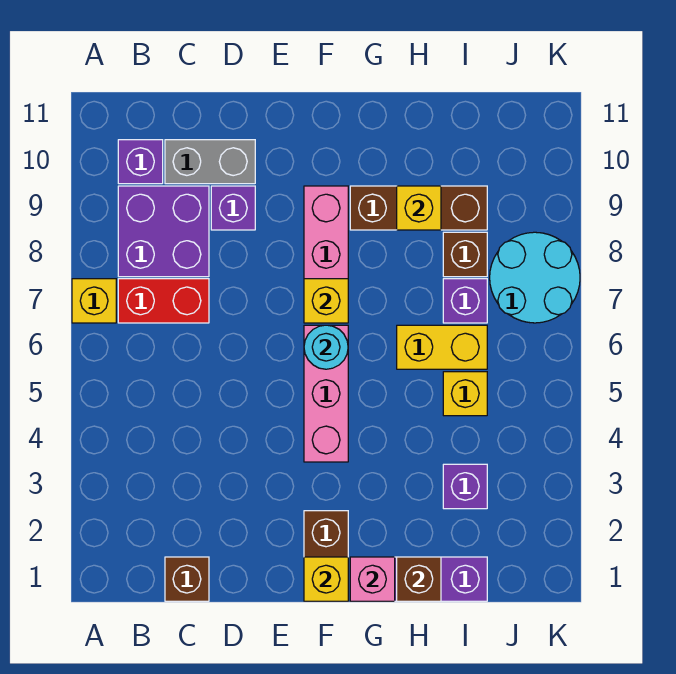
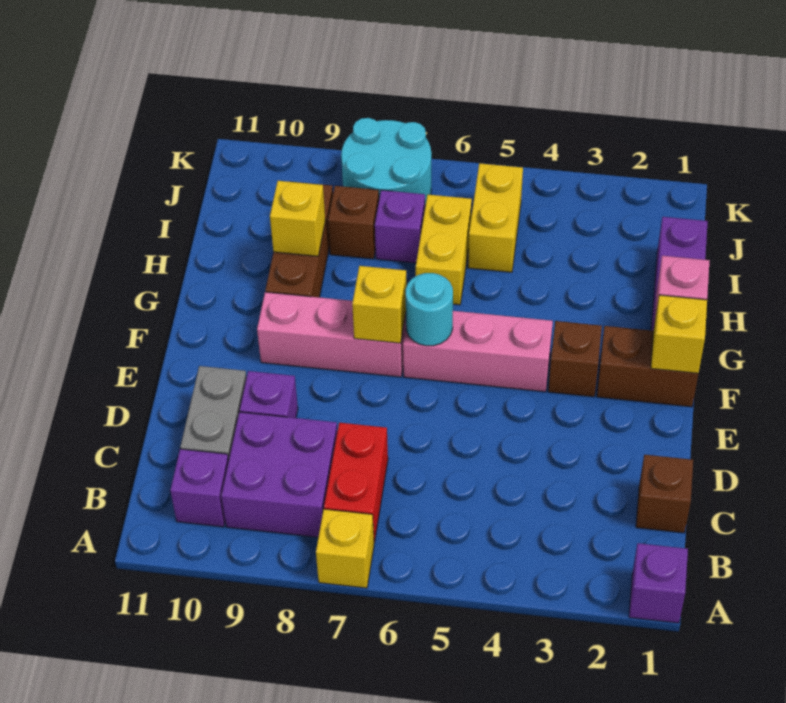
brown brick H1 level 2 -> brown brick F3 level 1
purple brick I3 level 1 -> purple brick A1 level 1
yellow brick I5 level 1 -> yellow brick I5:J5 level 1

